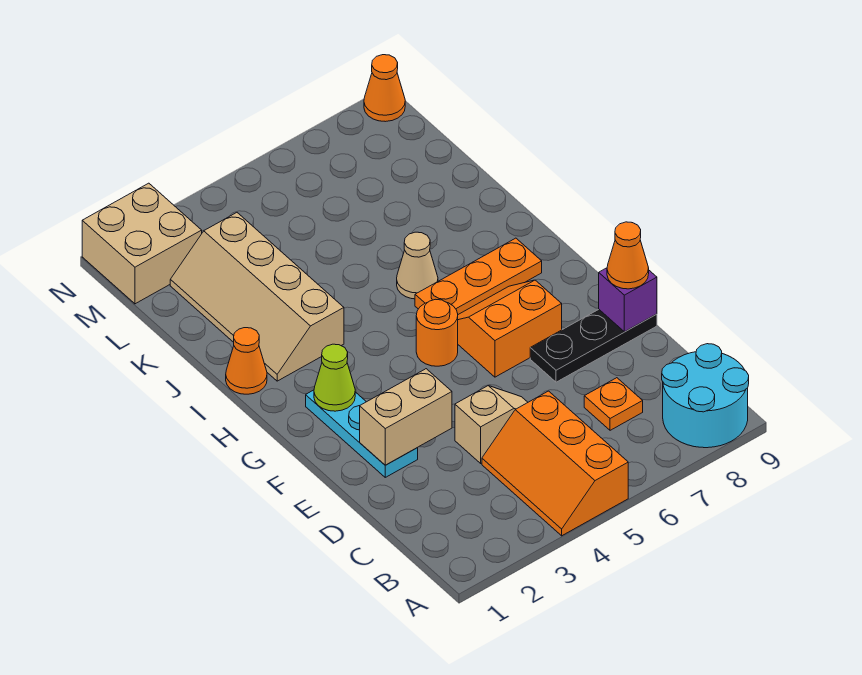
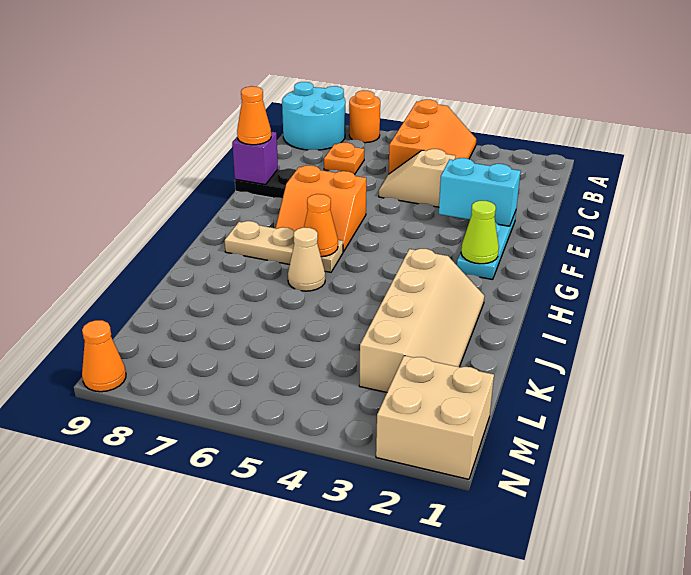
tan brick E2:E3 level 2 -> cyan brick E2:E3 level 2
orange round brick G5 level 1 -> orange round brick A7 level 1
orange plate H6:H8 level 1 -> tan plate H6:H8 level 1
orange cone I1 level 1 -> orange cone H6 level 2

